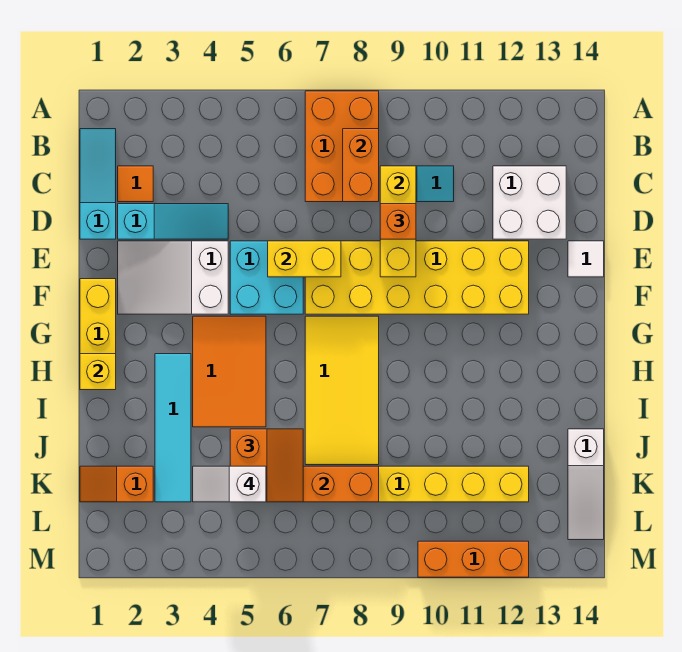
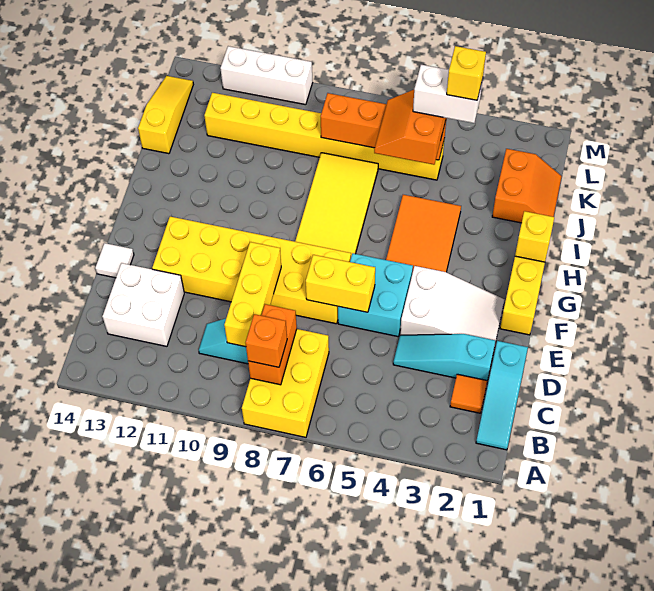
orange brick A7:C8 level 1 -> yellow brick A7:C8 level 1
orange brick D9 level 3 -> orange brick B8 level 3
cyan tile H3:K3 level 1 -> none
white slope J14:L14 level 1 top J -> yellow slope J14:L14 level 1 top J
orange slope K1:K2 level 1 top 2 -> orange slope J1:K2 level 1 top 2
white slope K4:K5 level 4 top 5 -> white brick K4:K5 level 4
none -> yellow brick K4 level 5
orange brick M10:M12 level 1 -> white brick M10:M12 level 1

